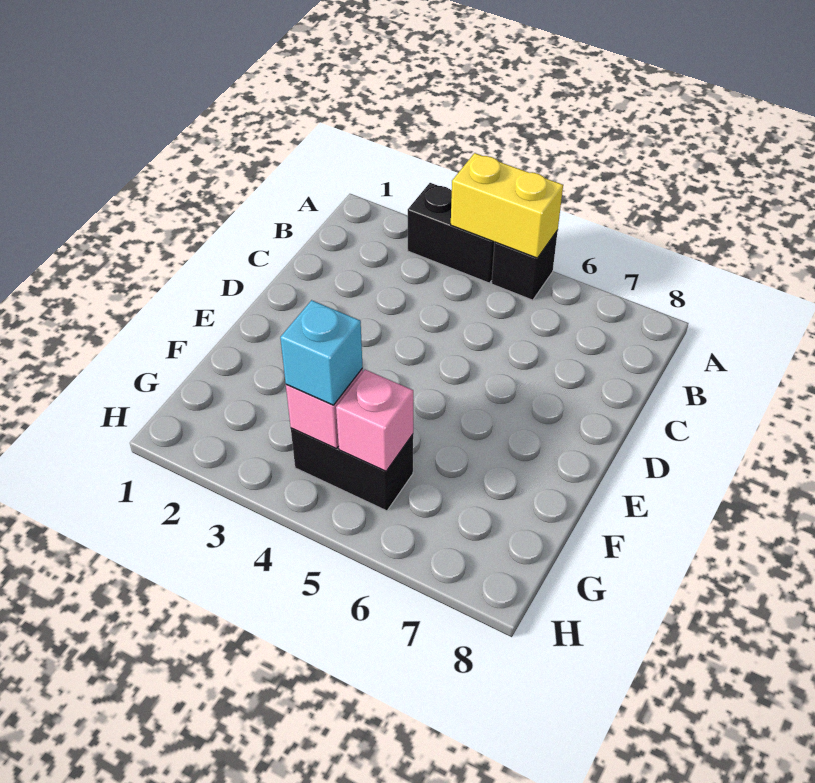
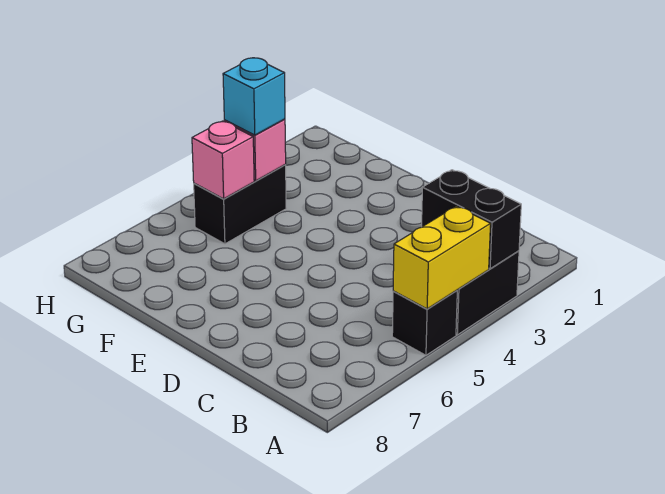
none -> black brick A3:B3 level 2

